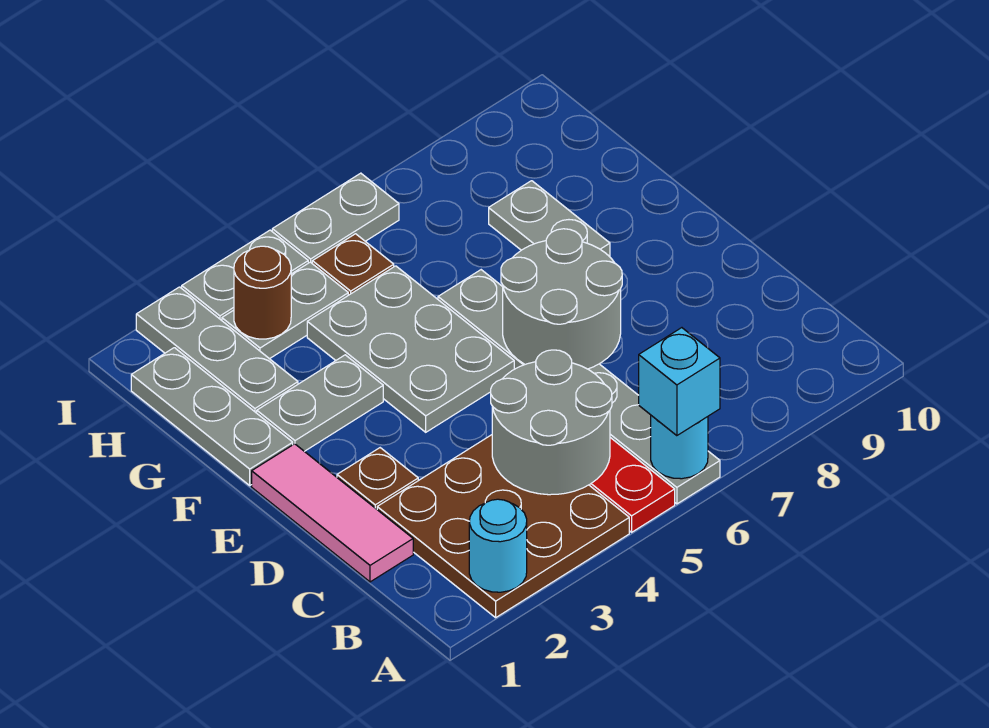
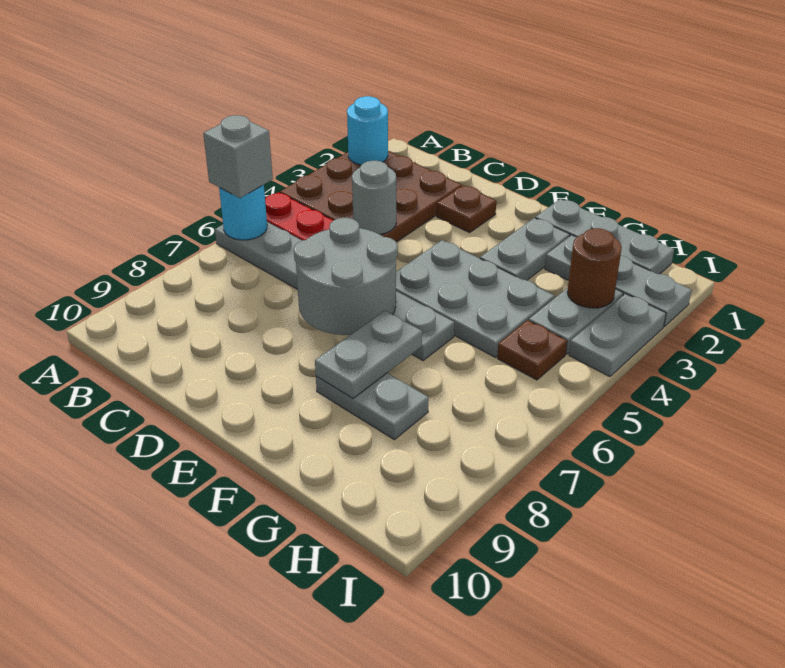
cyan brick A6 level 3 -> grey brick A6 level 3
grey round brick B4:C5 level 2 -> grey round brick C4 level 2
pink tile C1:E1 level 1 -> none
grey plate I5:I6 level 1 -> grey plate F7:F8 level 2

